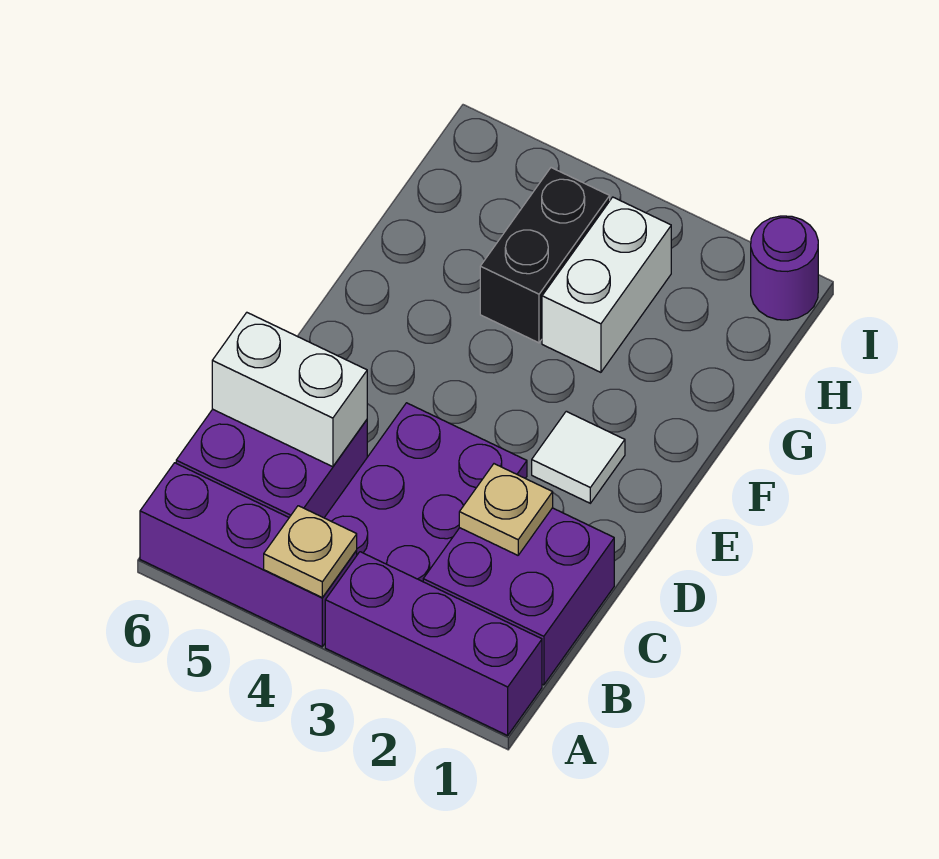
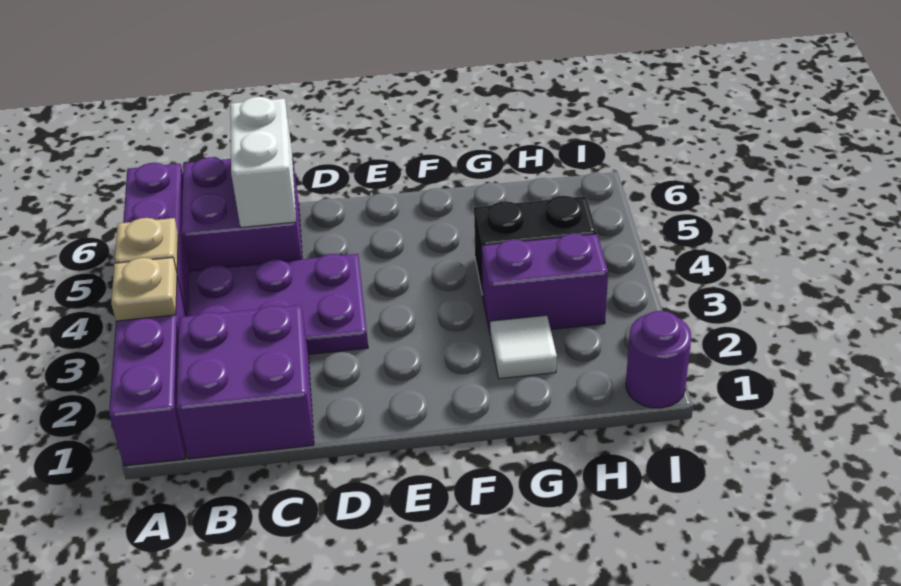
tan plate C2 level 2 -> tan plate A3 level 2
white tile E2 level 1 -> white tile G2 level 1
white brick G3:H3 level 1 -> purple brick G3:H3 level 1

